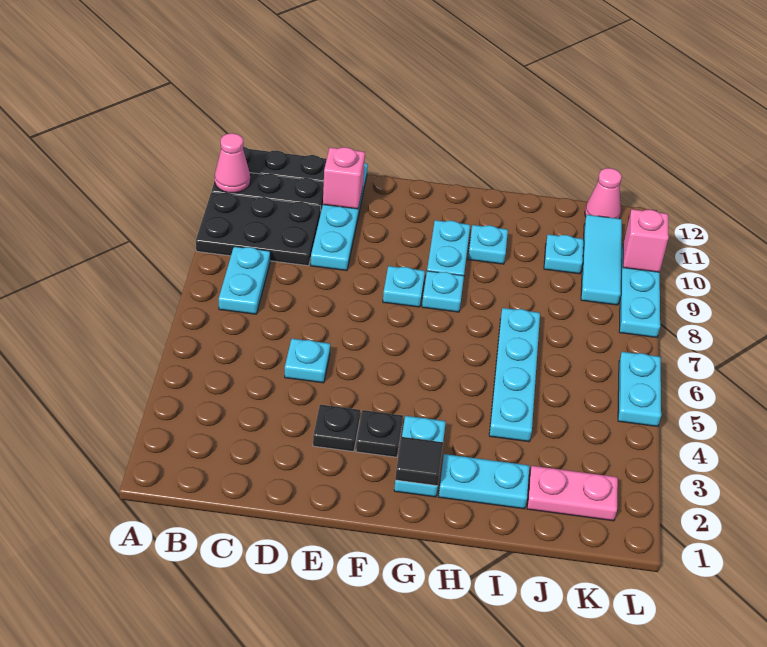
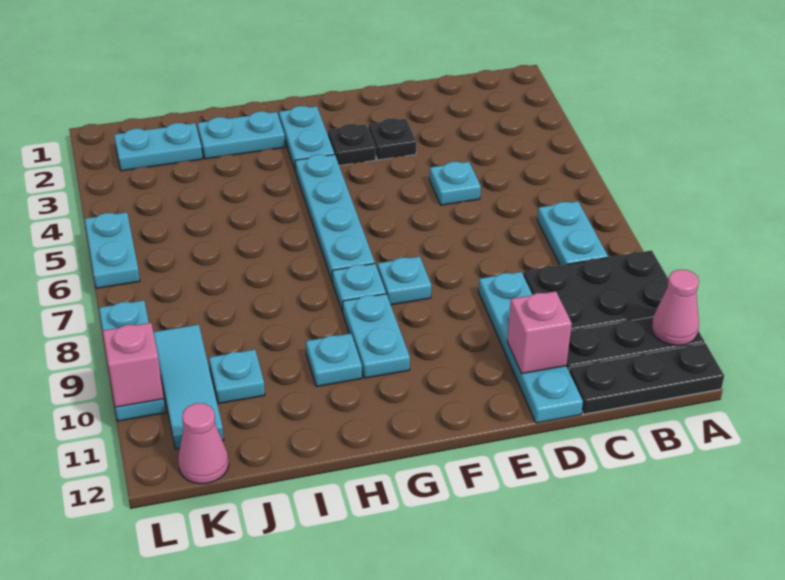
black tile G2 level 2 -> none
cyan plate I4:I7 level 1 -> cyan plate G4:G7 level 1
pink plate J2:K2 level 1 -> cyan plate J2:K2 level 1

